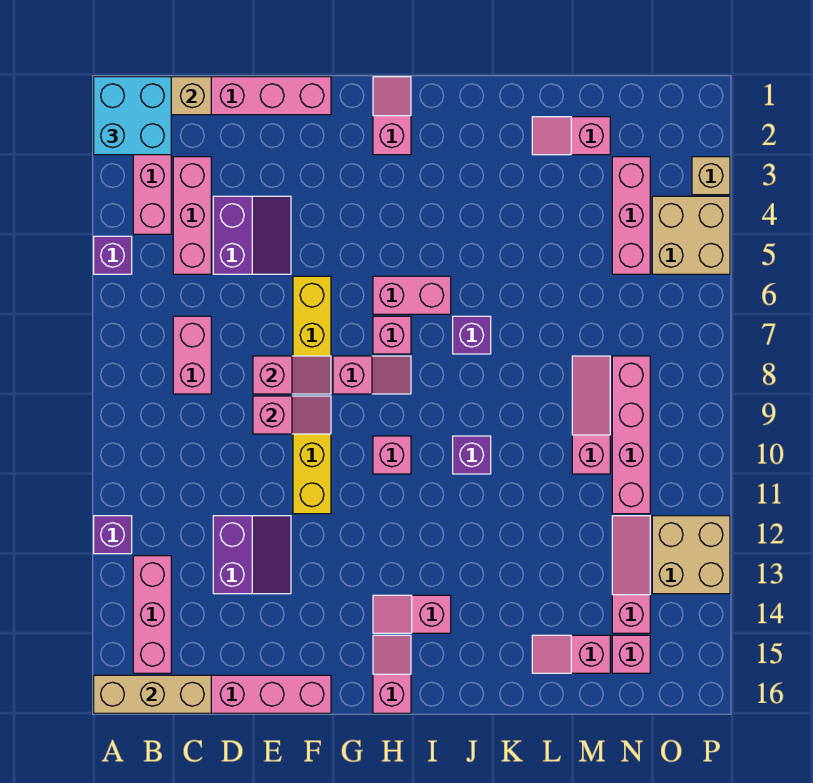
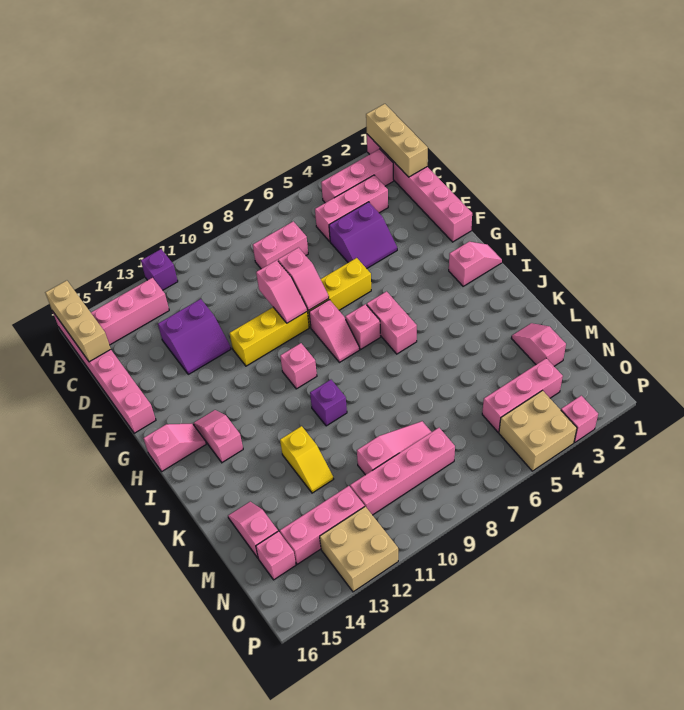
cyan brick A1:B2 level 3 -> none
purple brick A5 level 1 -> none
purple brick J7 level 1 -> none
none -> yellow slope K12:L12 level 1 top K
pink slope N12:N14 level 1 top 14 -> pink brick N12:N14 level 1
tan brick P3 level 1 -> pink brick P3 level 1

